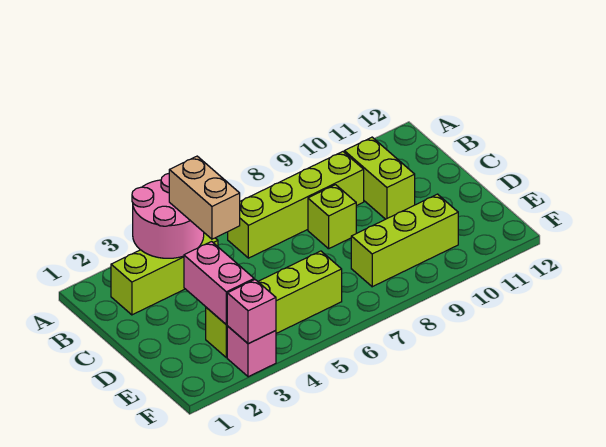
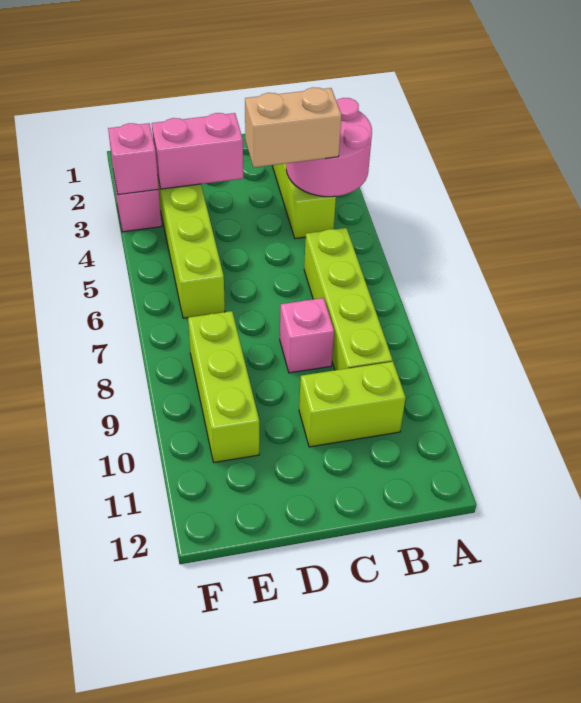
lime brick C8 level 1 -> pink brick C8 level 1

